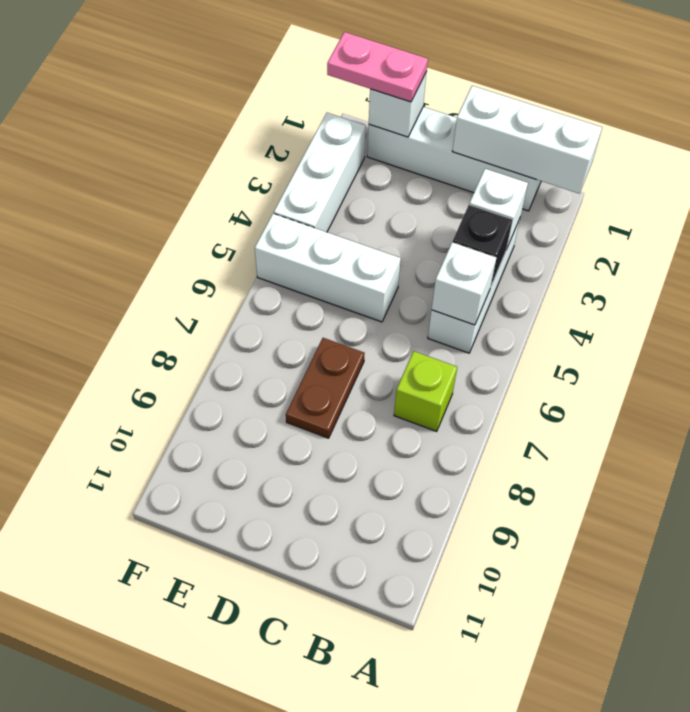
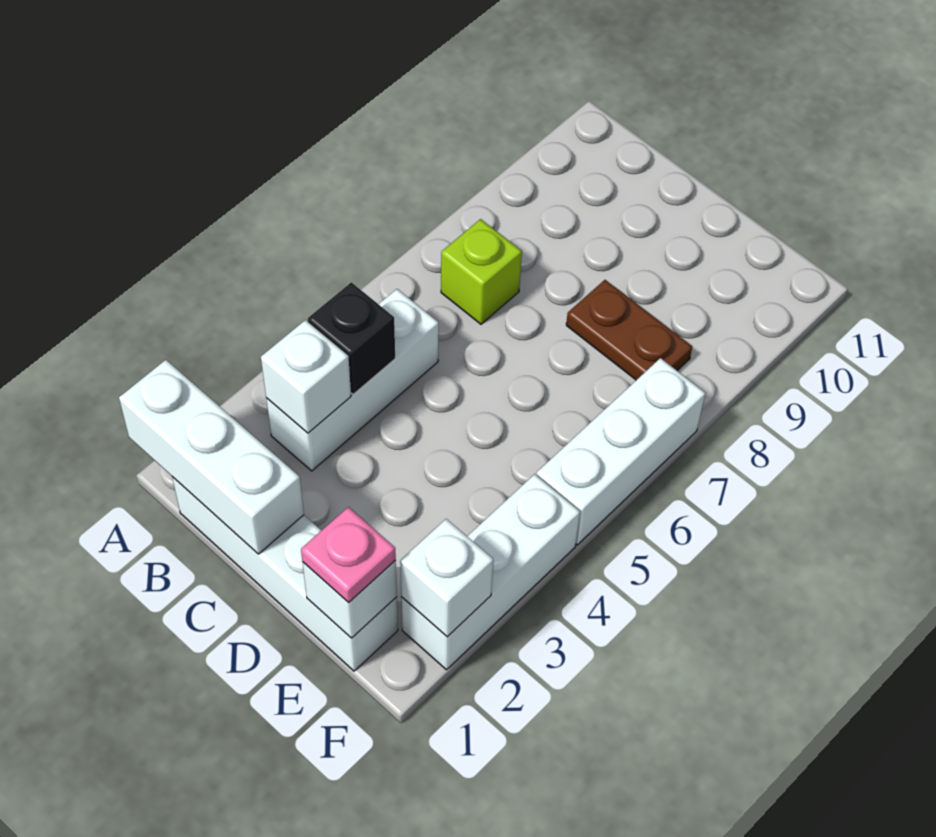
white brick B5 level 2 -> white brick F2 level 2
white brick D5:F5 level 1 -> white brick F5:F7 level 1
brown plate D7:D8 level 1 -> brown plate D8:E8 level 1
pink plate E1:F1 level 3 -> pink plate E1 level 3

